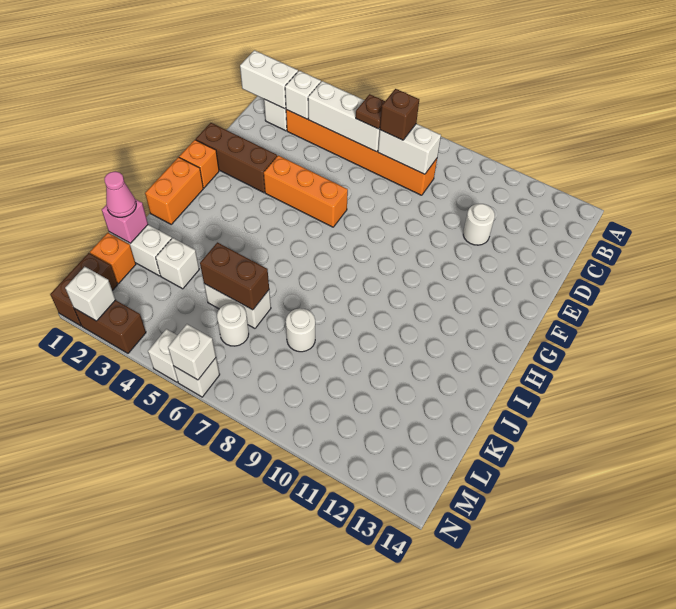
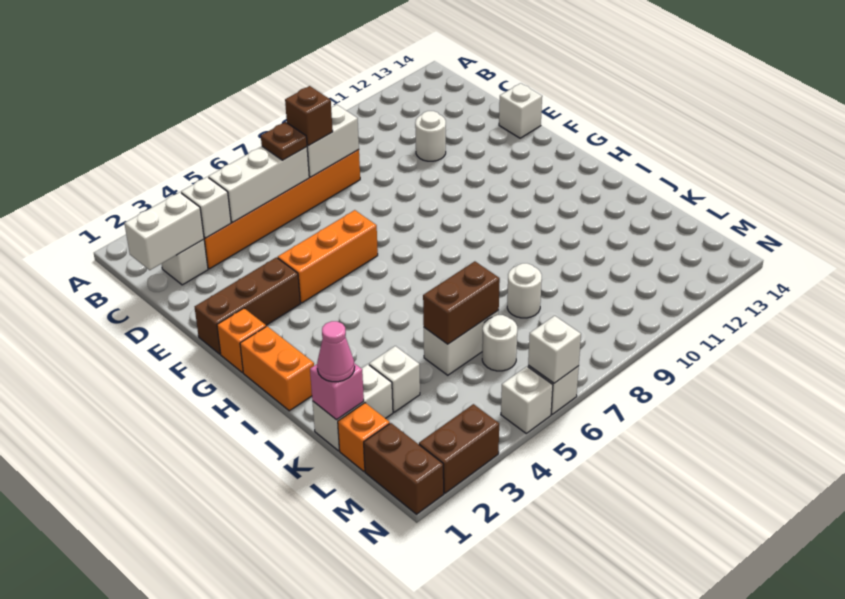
white brick N2 level 2 -> white brick E14 level 1

